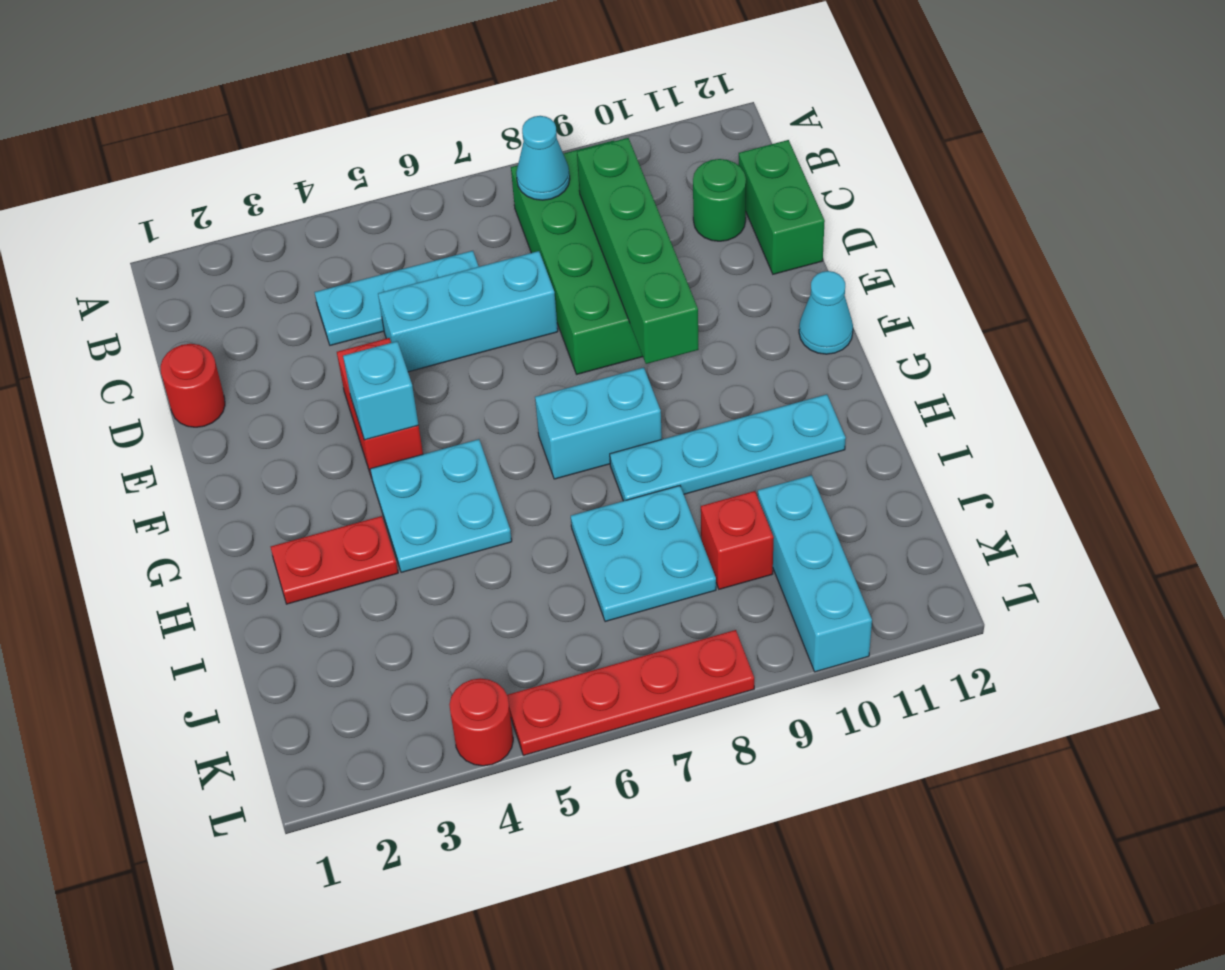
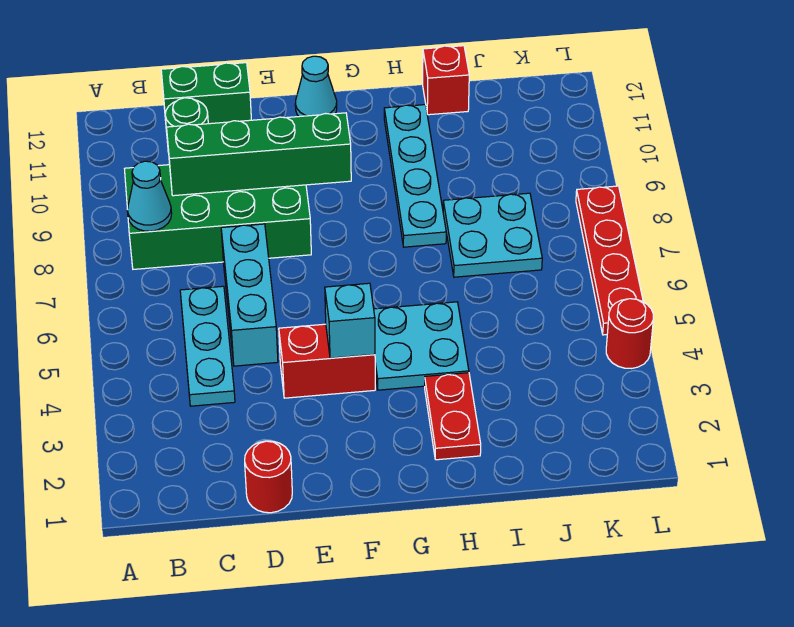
cyan brick G7:G8 level 1 -> none
red brick J9 level 1 -> red brick I12 level 1
cyan brick J10:L10 level 1 -> none

